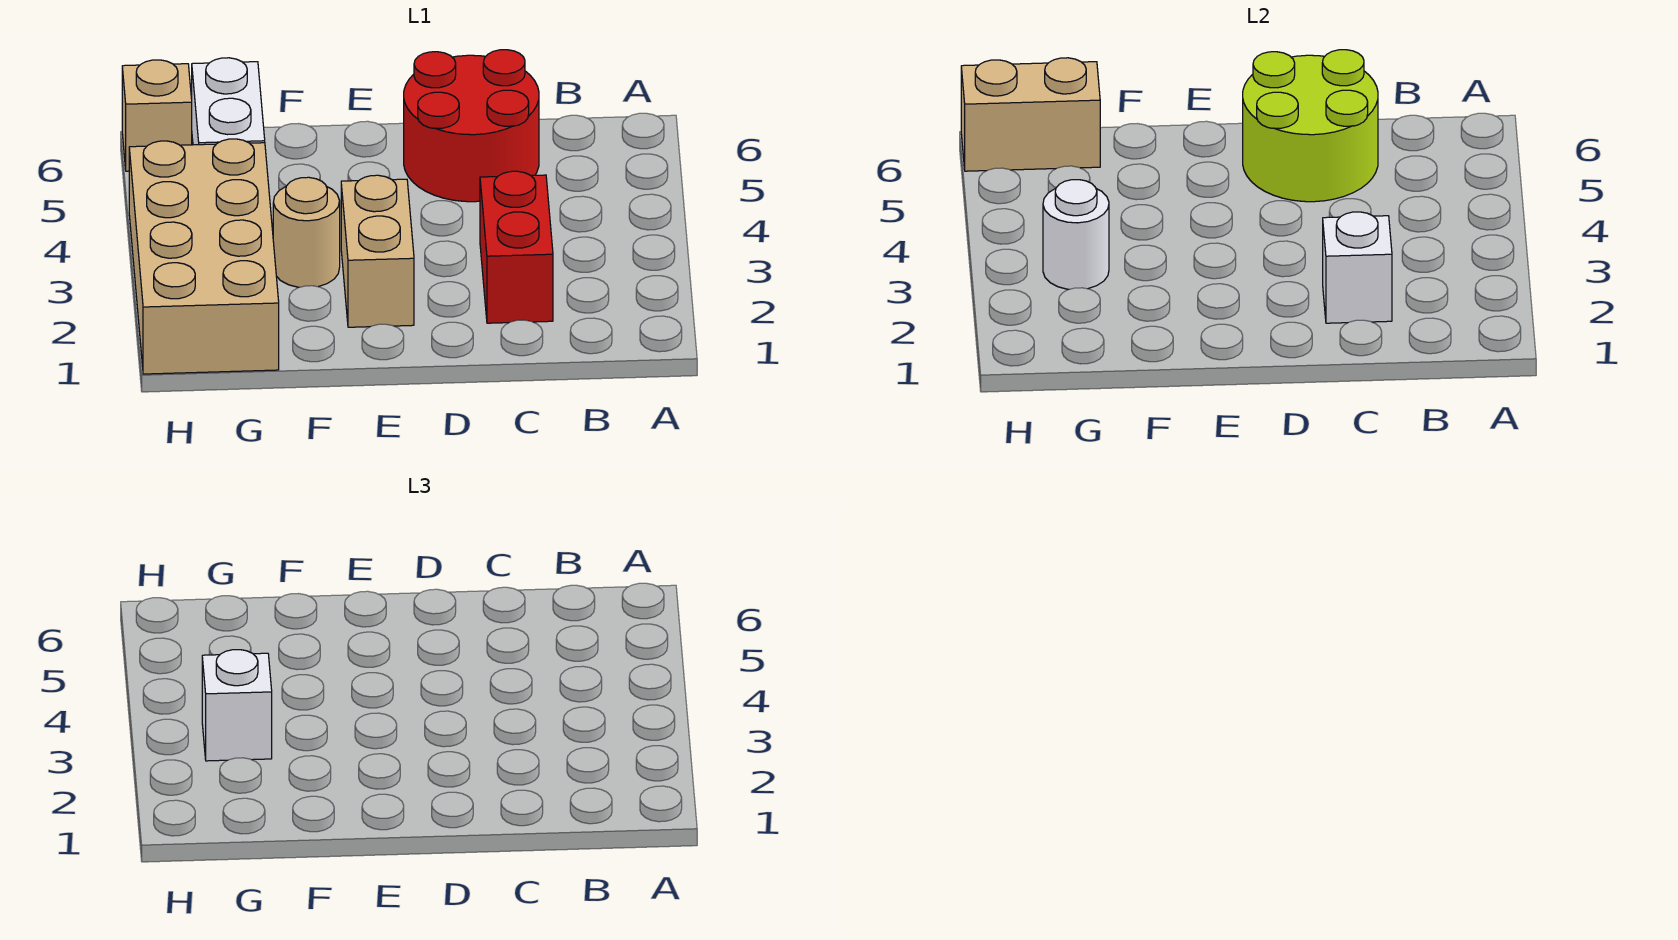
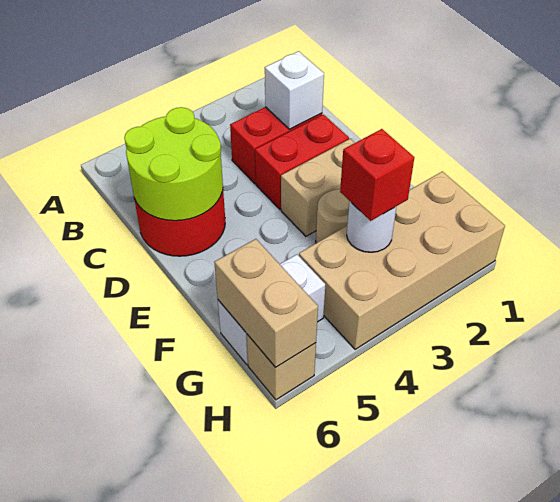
none -> red brick D2:D3 level 1
white brick G3 level 3 -> red brick G3 level 3

